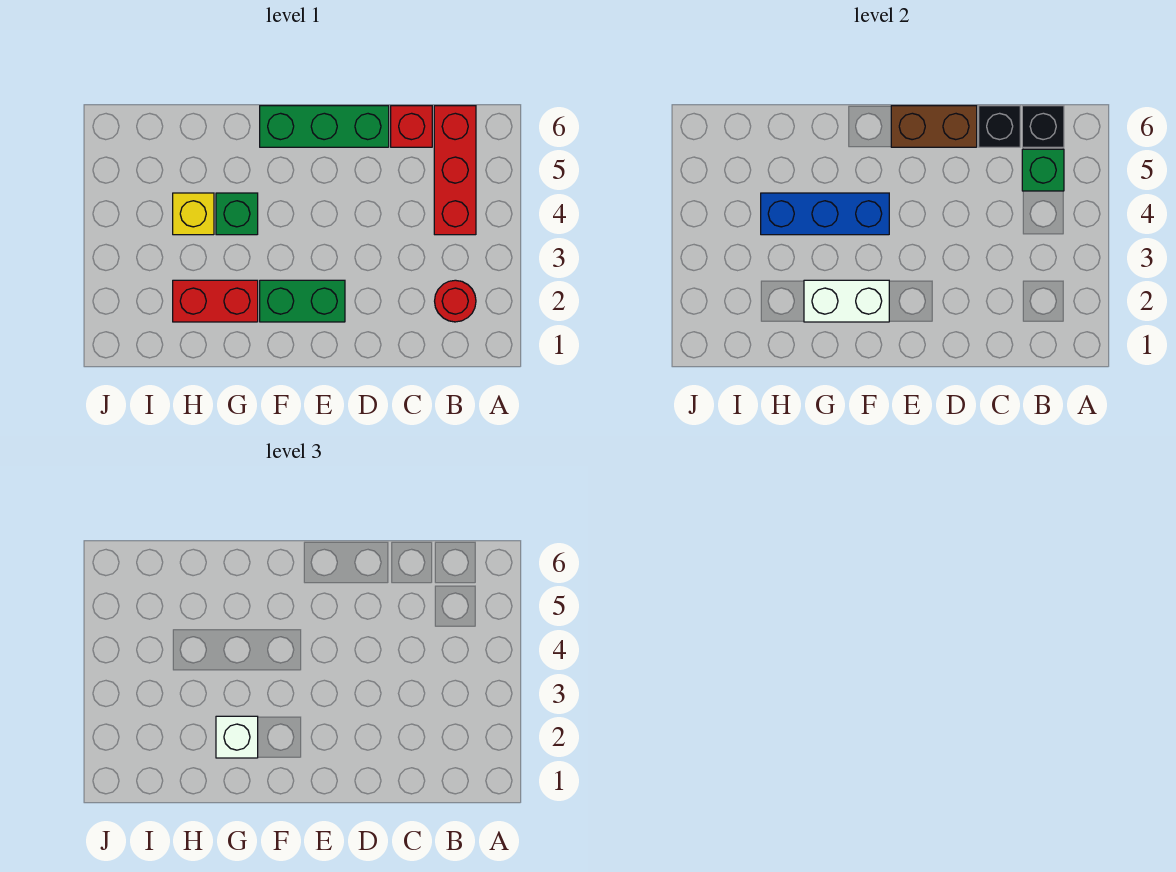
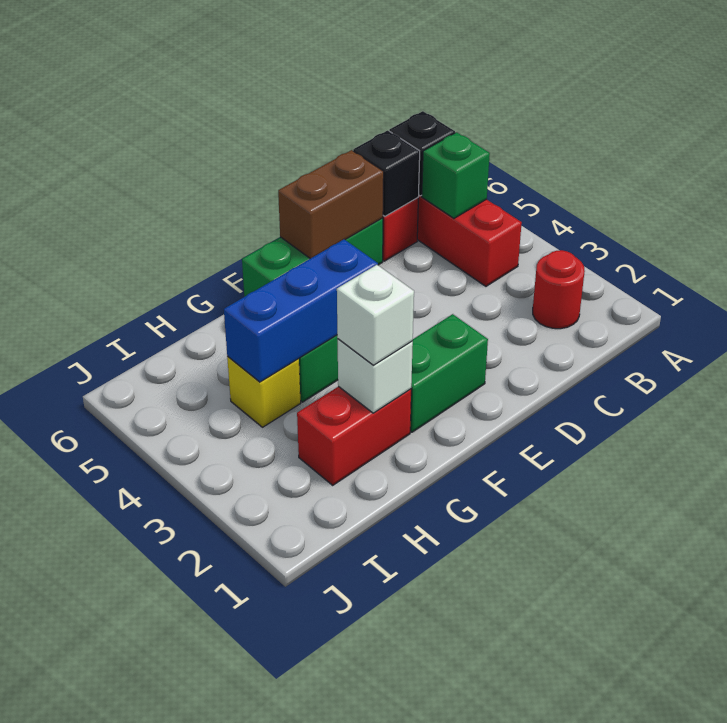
white brick F2:G2 level 2 -> white brick G2 level 2

